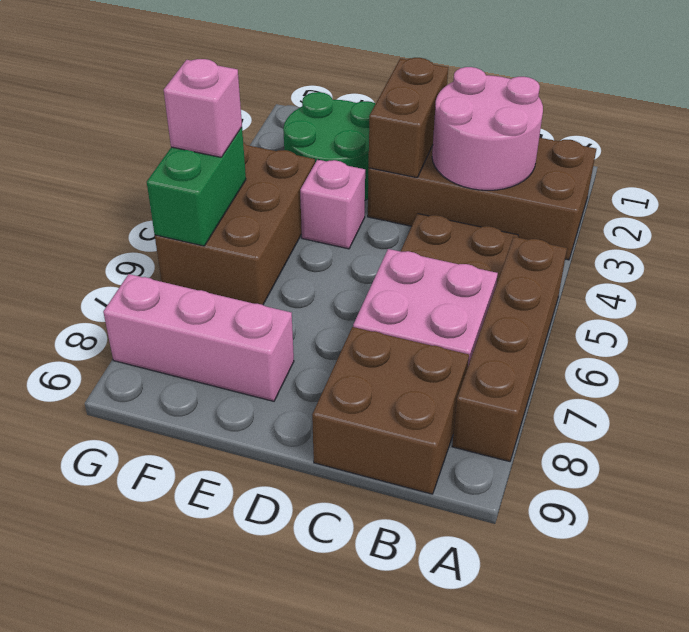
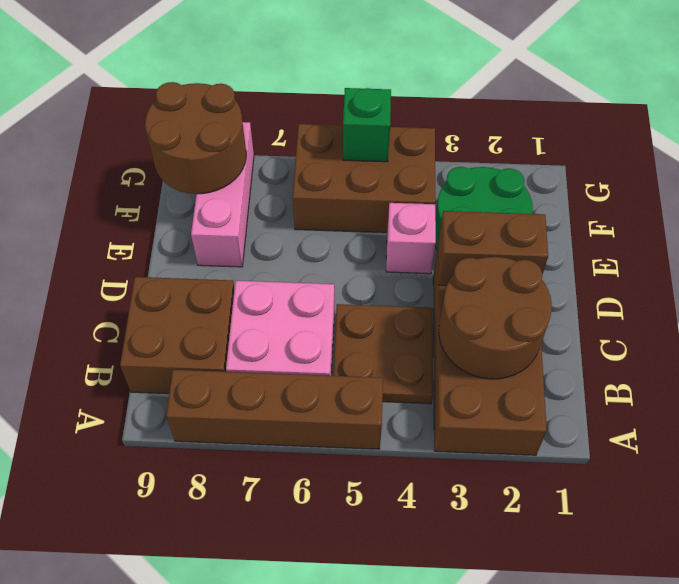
pink round brick B2:C3 level 2 -> brown round brick B2:C3 level 2
none -> brown round brick F8:G9 level 2
green brick G5:G6 level 2 -> green brick G5 level 2
pink brick G5 level 3 -> none

